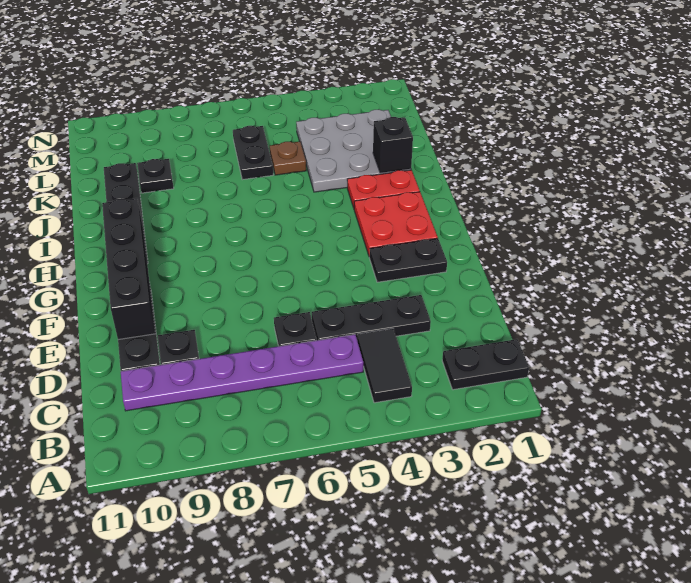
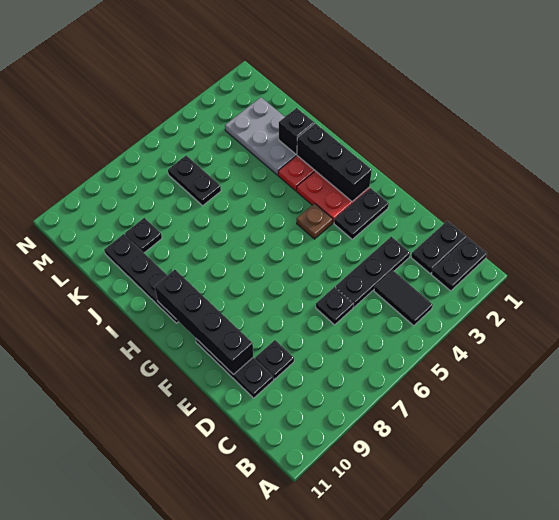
none -> black plate C1:C2 level 1
purple plate C5:C10 level 1 -> none
none -> black brick G2:I2 level 2
grey plate J2:L4 level 1 -> grey plate J2:L3 level 1
brown plate K5 level 1 -> brown plate G4 level 1

